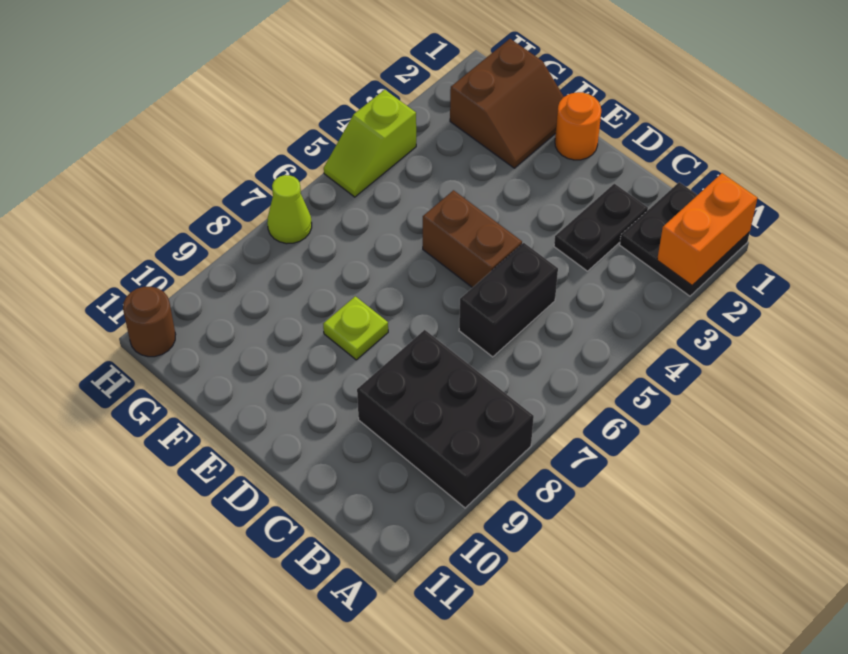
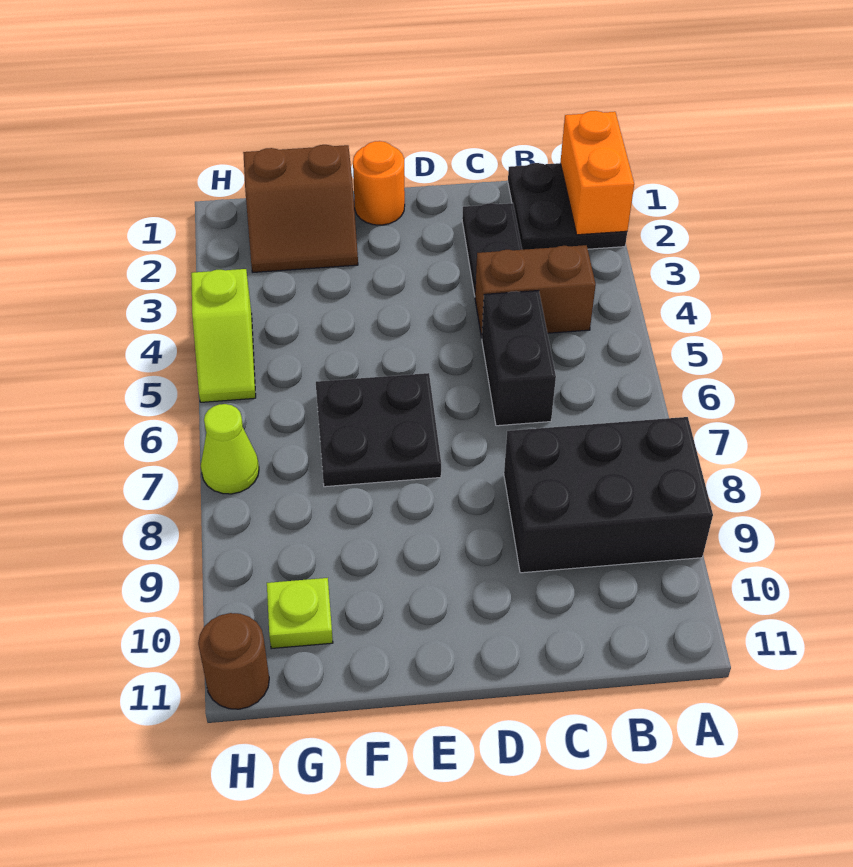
brown brick D5:E5 level 1 -> brown brick B4:C4 level 1
none -> black plate E6:F7 level 1
lime plate E8 level 1 -> lime plate G10 level 1
brown slope F1:G2 level 1 top G -> brown slope F1:G2 level 1 top 1

